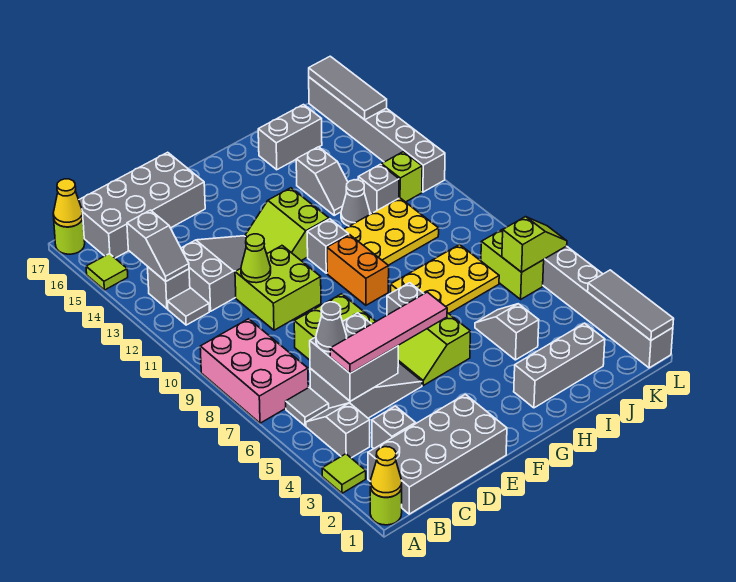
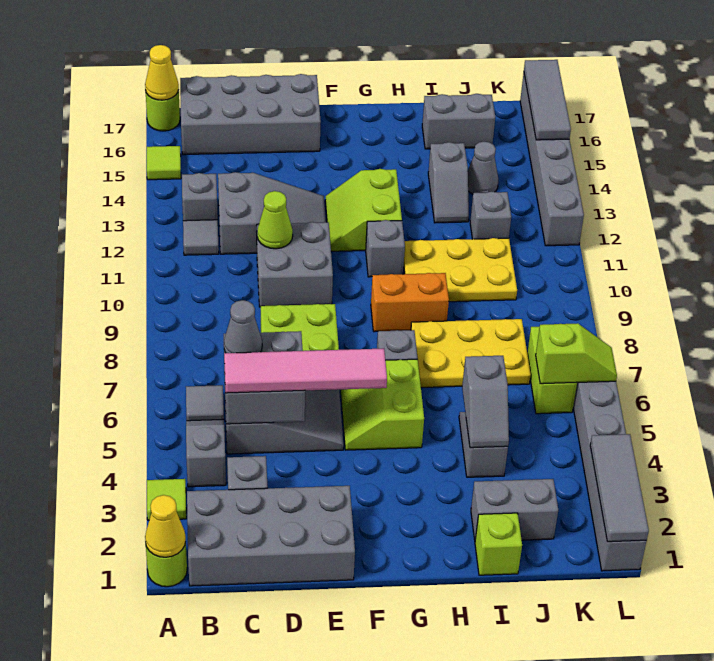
pink brick A7:B9 level 1 -> none
grey slope B13:B14 level 2 top 14 -> grey slope I4:I5 level 2 top 5
lime brick D10:E11 level 1 -> grey brick D10:E11 level 1
orange brick G9:G10 level 1 -> orange brick G9:H9 level 1
grey brick H2:J2 level 1 -> grey brick I2:J2 level 1
grey cone I12 level 1 -> grey cone J14 level 1
lime brick K12 level 1 -> lime brick I1 level 1

